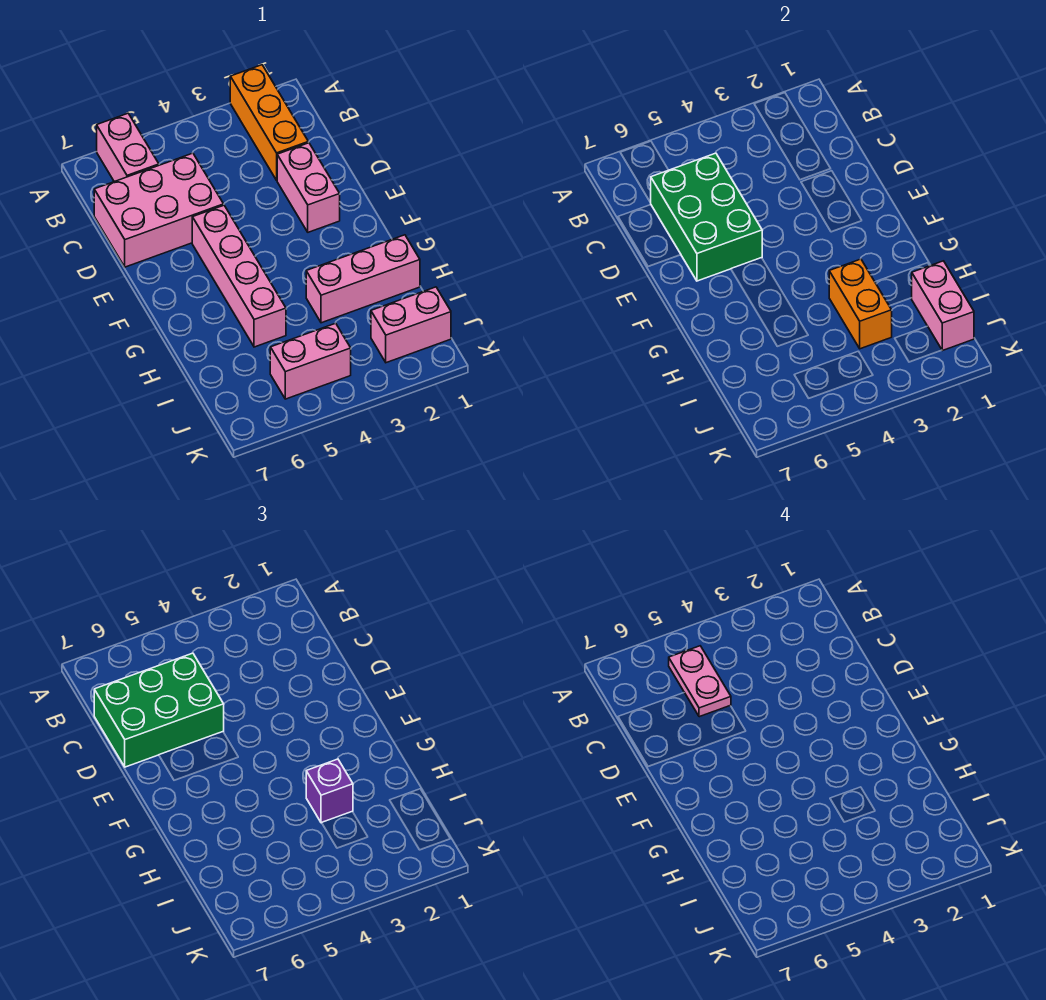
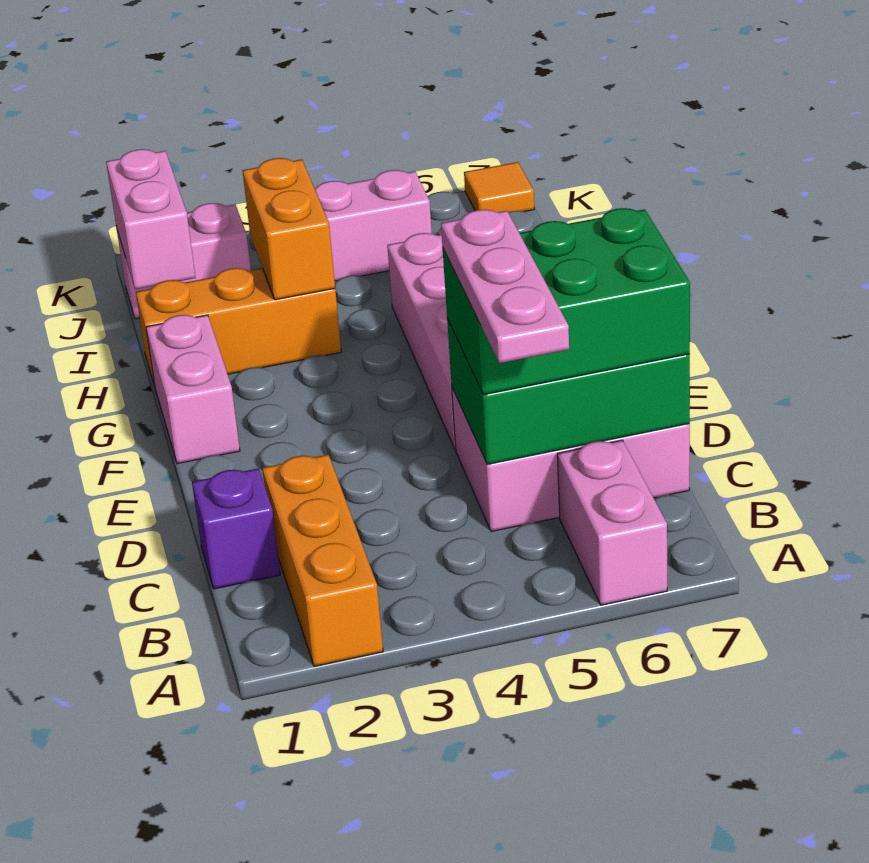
pink plate B5:C5 level 4 -> pink plate B5:D5 level 4
green brick C5:E6 level 2 -> green brick C5:D7 level 2
pink brick D2:E2 level 1 -> pink brick F1:G1 level 1
pink brick H1:H3 level 1 -> orange brick H1:H3 level 1
purple brick H3 level 3 -> purple brick C1 level 1
none -> orange tile K7 level 1

